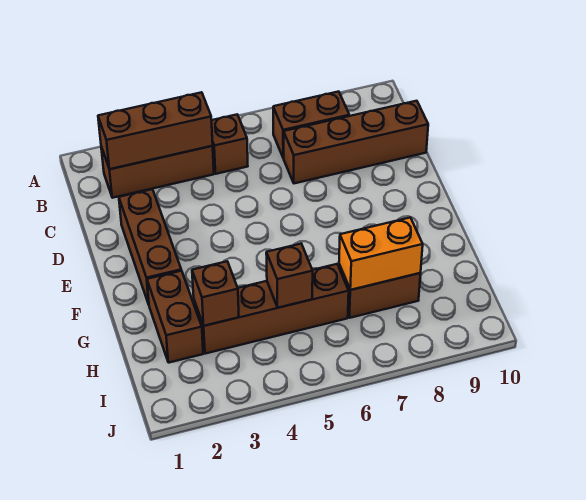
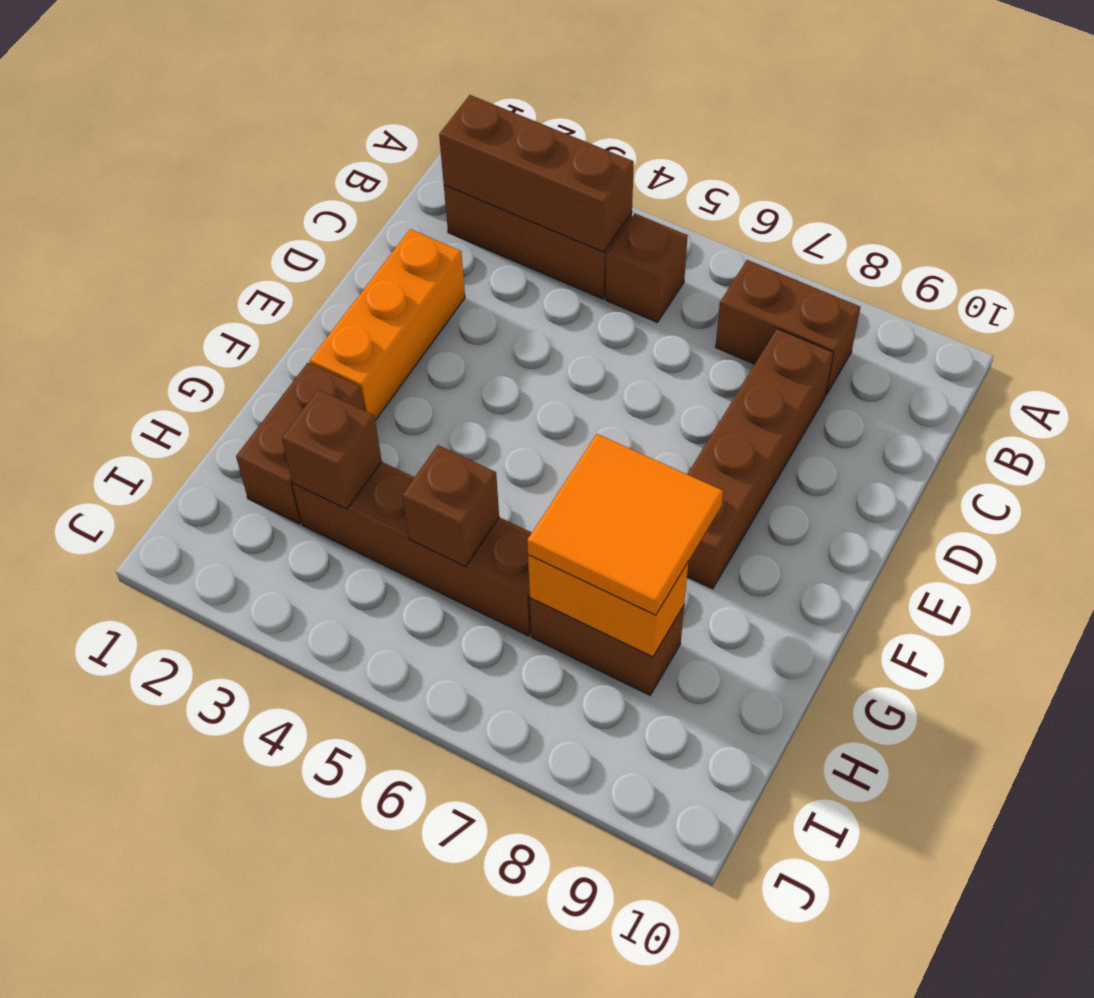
brown brick C7:C10 level 1 -> brown brick C8:F8 level 1
brown brick D2:F2 level 1 -> orange brick D2:F2 level 1
none -> orange tile G7:H8 level 3

